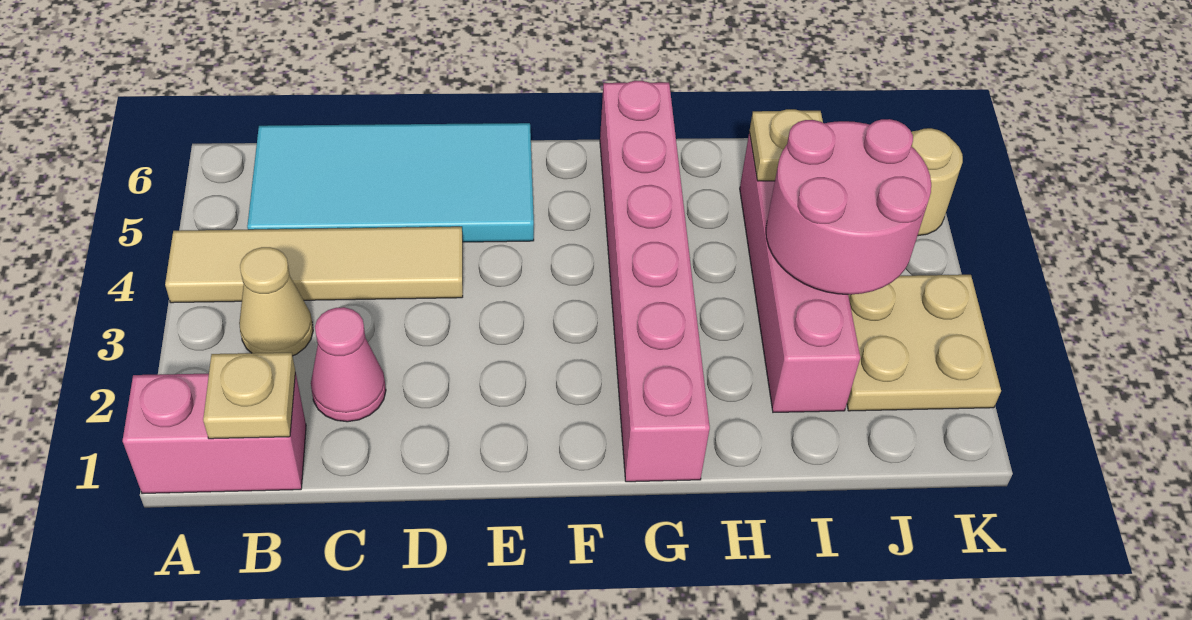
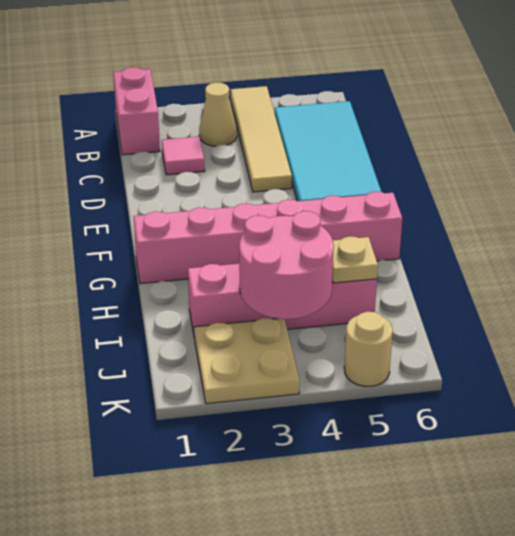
tan plate B1 level 2 -> none
pink cone C2 level 1 -> pink tile C2 level 1

